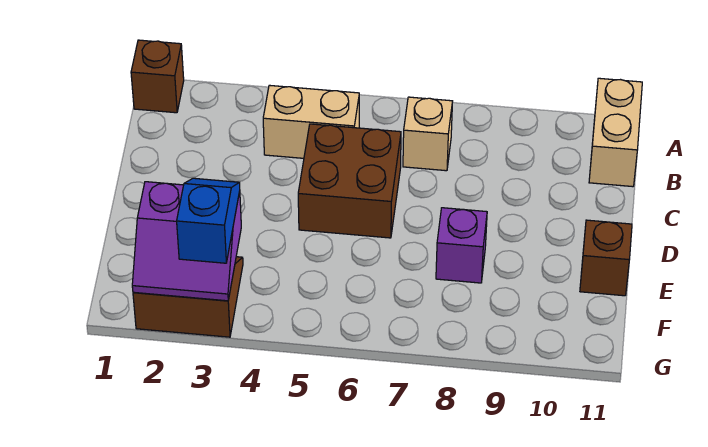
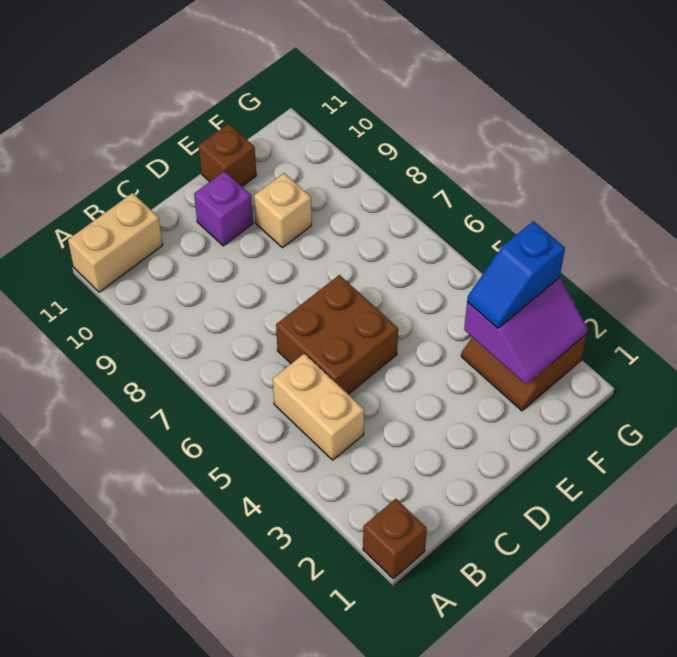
tan brick B7 level 1 -> tan brick E9 level 1
purple brick E8 level 1 -> purple brick D10 level 1
purple slope F2:G3 level 2 top F -> purple slope F2:G3 level 2 top 3

